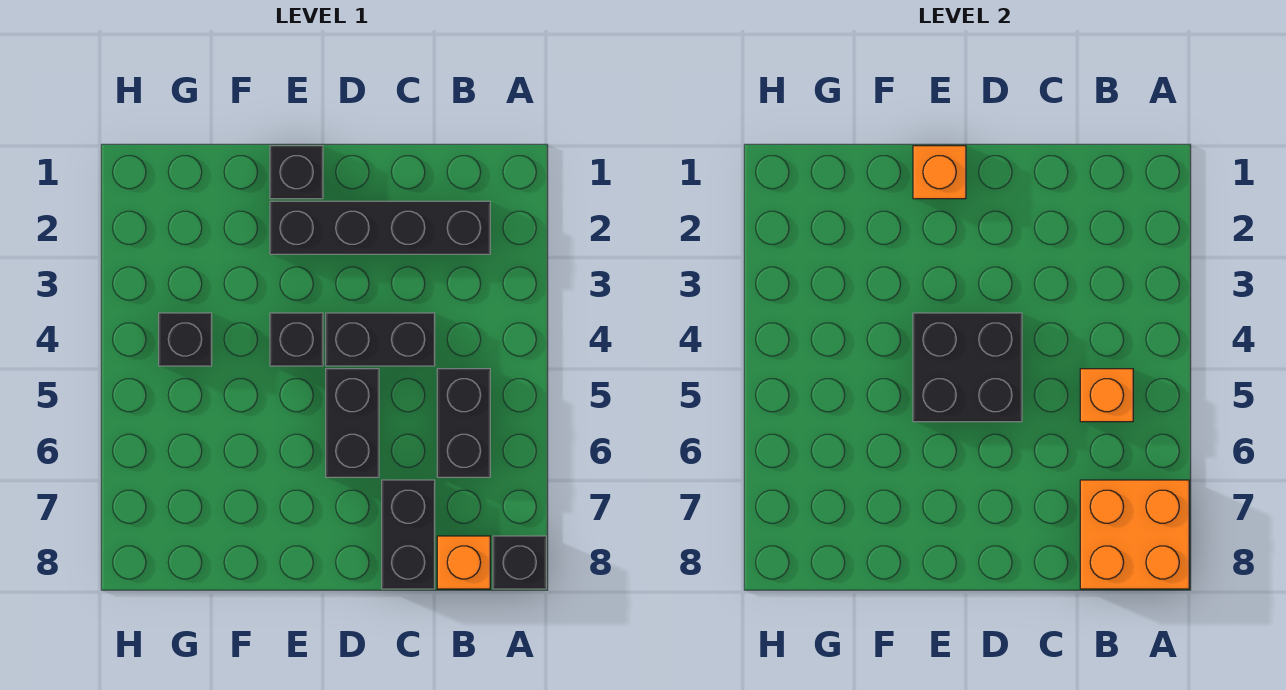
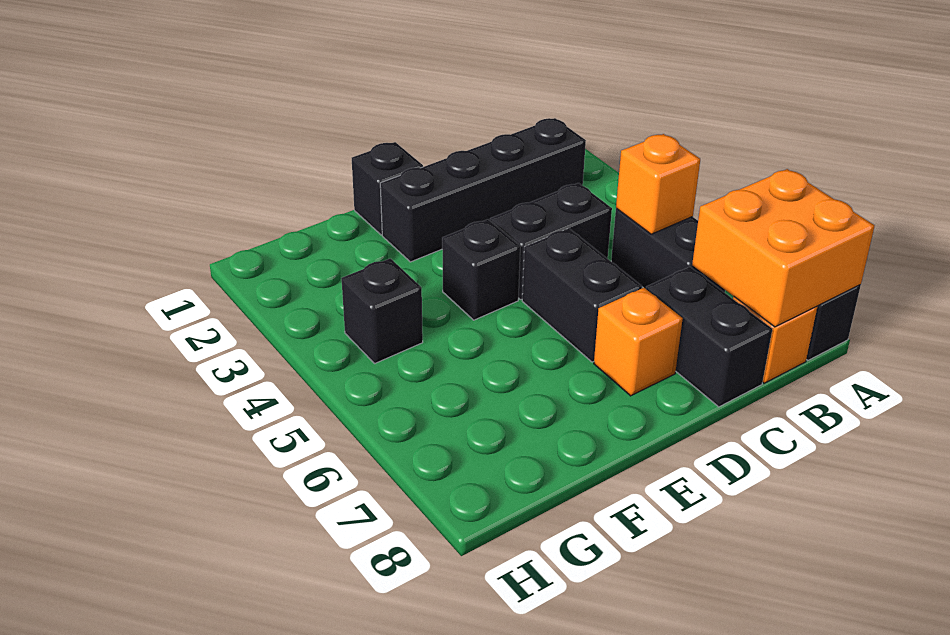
black brick D4:E5 level 2 -> none
orange brick E1 level 2 -> orange brick D7 level 1

